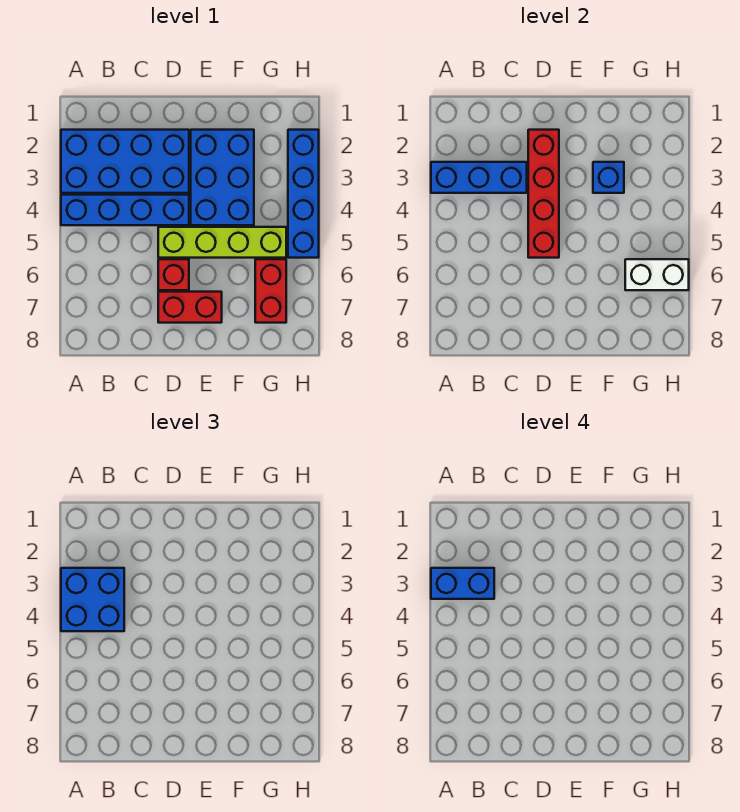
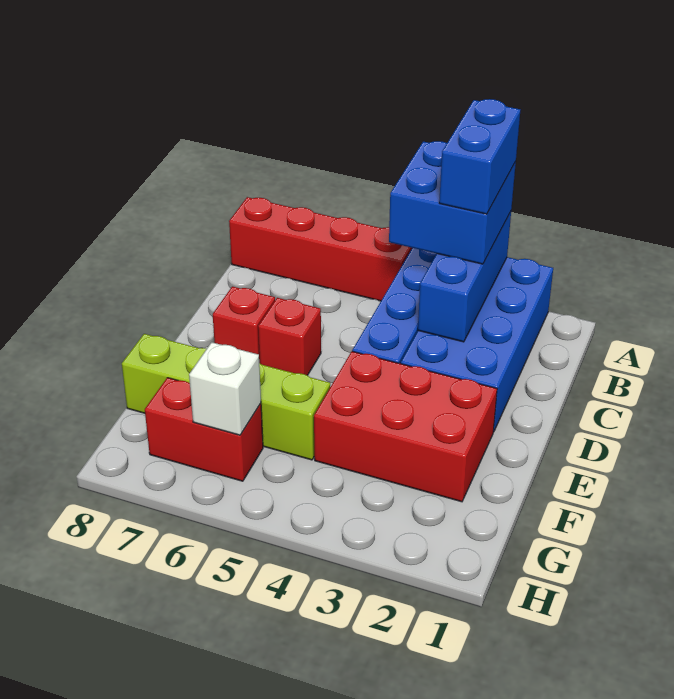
red brick D2:D5 level 2 -> red brick A5:A8 level 1
lime brick D5:G5 level 1 -> lime brick F5:F8 level 1
red brick D7:E7 level 1 -> red brick D7 level 1
blue brick E2:F4 level 1 -> red brick E2:F4 level 1
blue brick F3 level 2 -> none
white brick G6:H6 level 2 -> white brick G6 level 2
blue brick H2:H5 level 1 -> none

